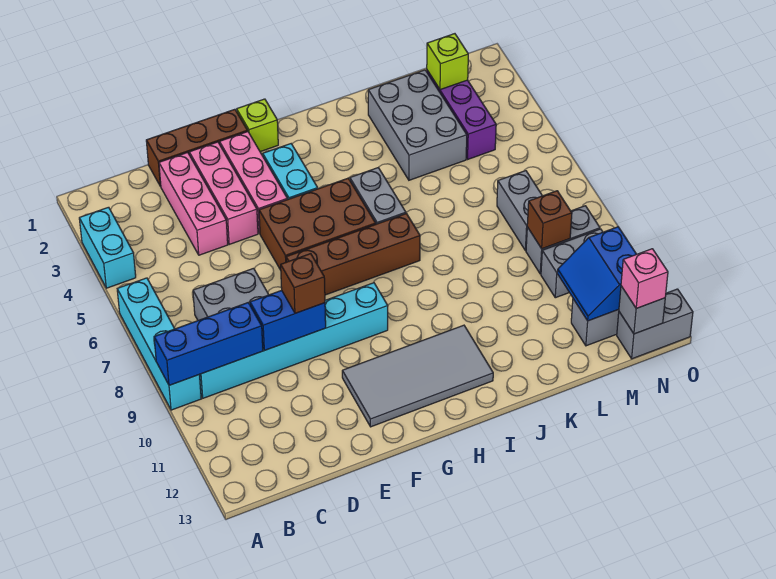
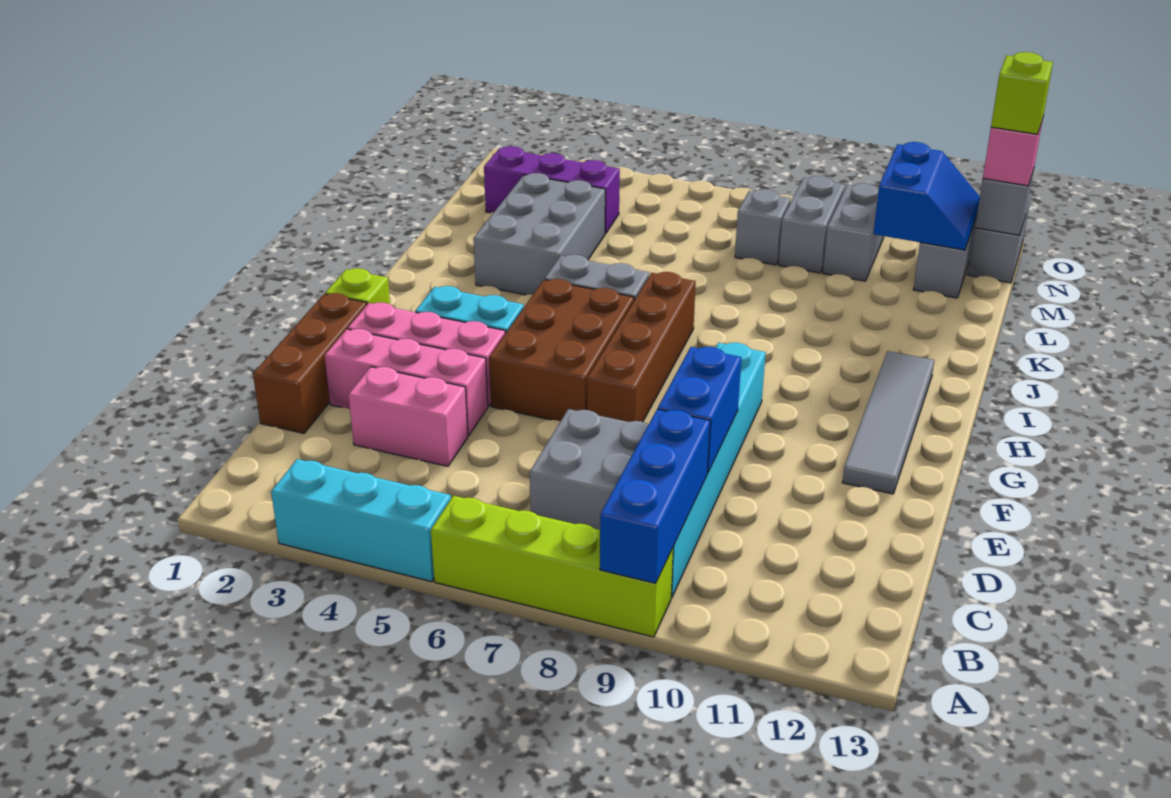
cyan brick A3:A4 level 1 -> cyan brick A3:A5 level 1
cyan brick A6:A9 level 1 -> lime brick A6:A9 level 1
pink brick D2:D4 level 1 -> pink brick D3:D4 level 1
brown brick E9 level 3 -> none
grey tile F11:I12 level 1 -> grey tile F12:I12 level 1
grey brick K2:L4 level 1 -> grey brick J3:L4 level 1
lime brick M2 level 2 -> lime brick N13 level 4
grey brick M7:M8 level 1 -> grey brick M8 level 1
brown brick M9 level 2 -> none
blue slope M11:N12 level 2 top N -> blue slope M11:N12 level 2 top 11

